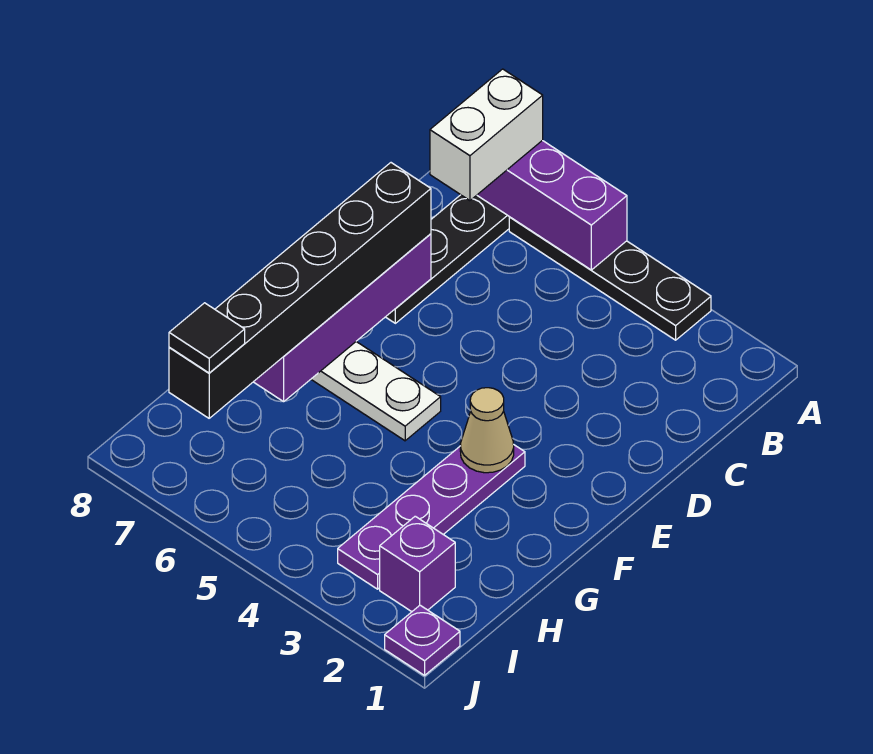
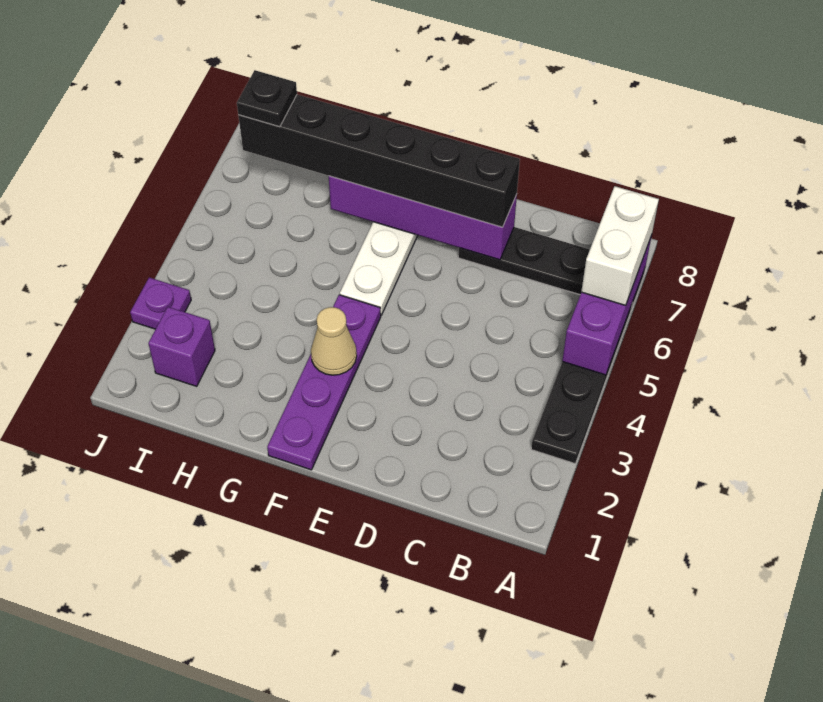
white brick A7:B7 level 3 -> white brick A6:A7 level 3
purple plate F3:I3 level 1 -> purple plate F1:F4 level 1
black tile I7 level 4 -> black plate I7 level 4
purple plate J1 level 1 -> purple plate J3 level 1

